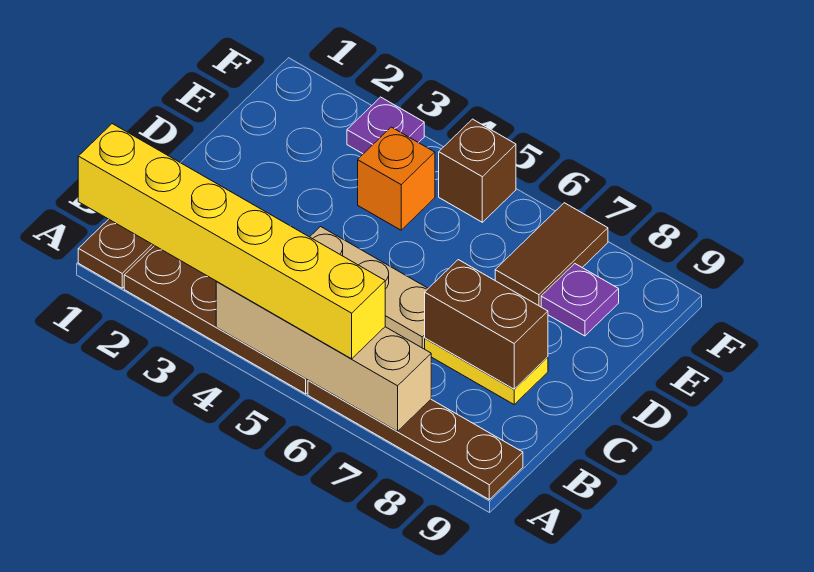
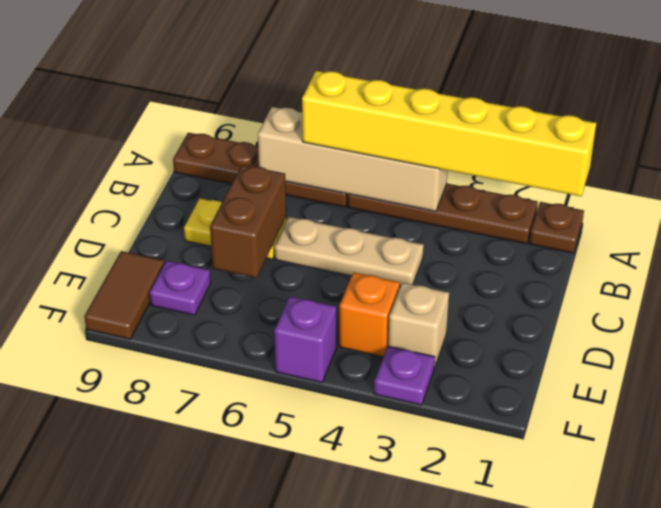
brown brick C7:C8 level 2 -> brown brick C7:D7 level 2
none -> tan brick E3 level 1
brown tile E7:F7 level 1 -> brown tile E9:F9 level 1
brown brick F5 level 1 -> purple brick F5 level 1

